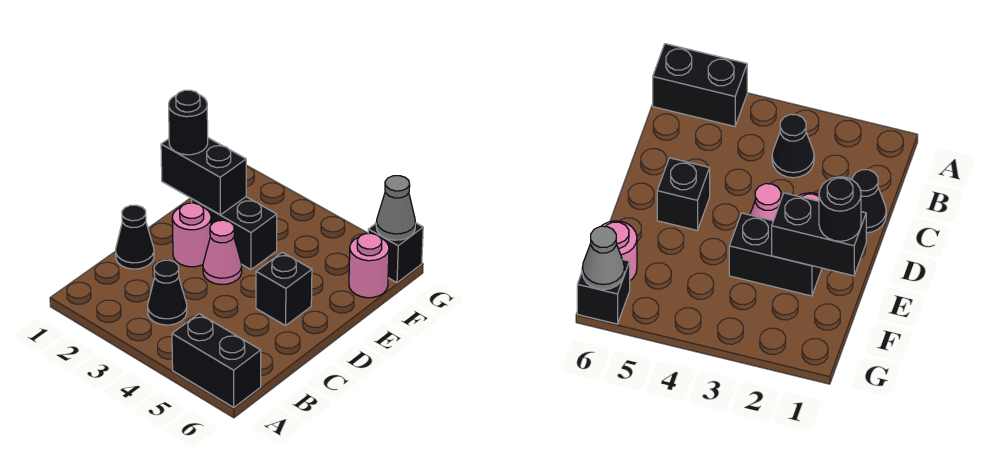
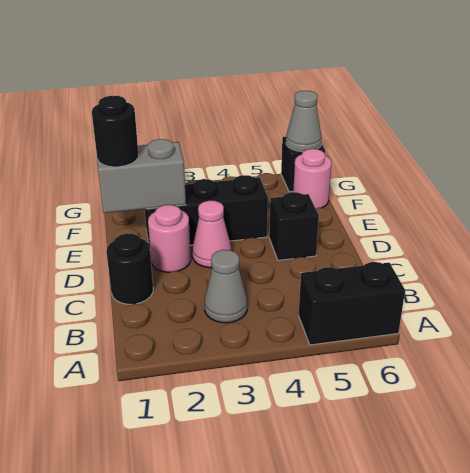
black cone B3 level 1 -> grey cone B3 level 1
black cone C1 level 1 -> black round brick C1 level 1
black brick E1:E2 level 2 -> grey brick E1:E2 level 2
black brick E2:E3 level 1 -> black brick E2:E4 level 1

